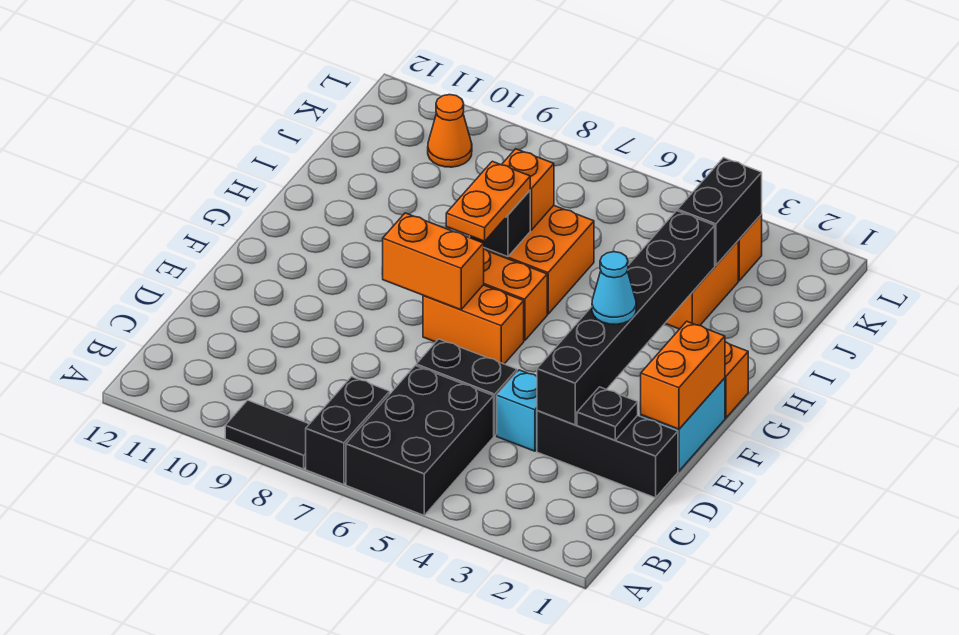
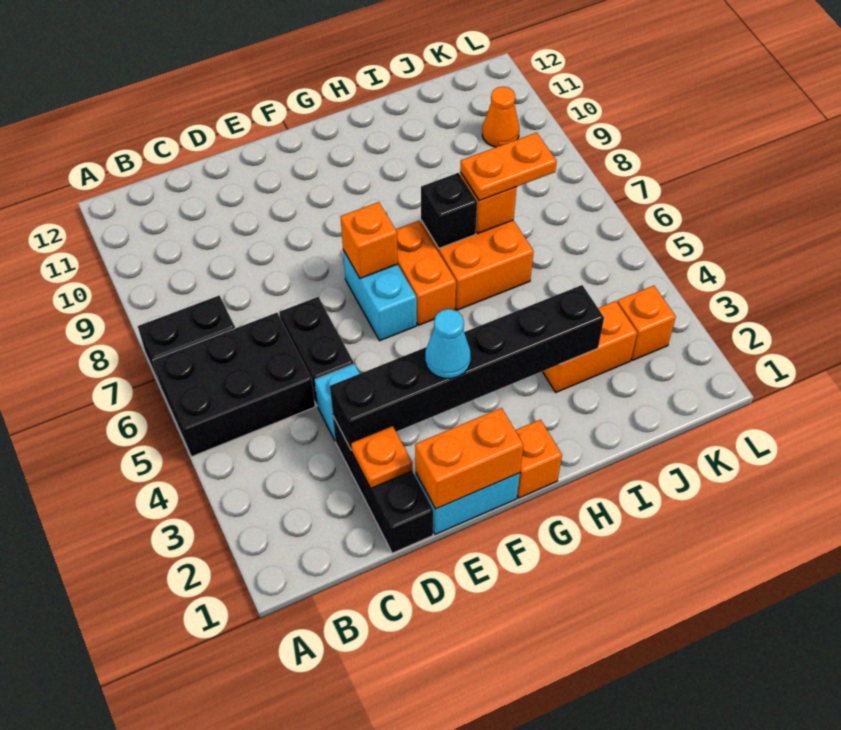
black tile A8:A9 level 1 -> none
black plate D2 level 2 -> orange plate D2 level 2
orange brick F6:F7 level 1 -> cyan brick F6:F7 level 1
orange brick F7:F8 level 2 -> orange brick F7 level 2
orange plate G7:H7 level 3 -> orange plate I7:J7 level 3
black brick J3:K3 level 2 -> none

